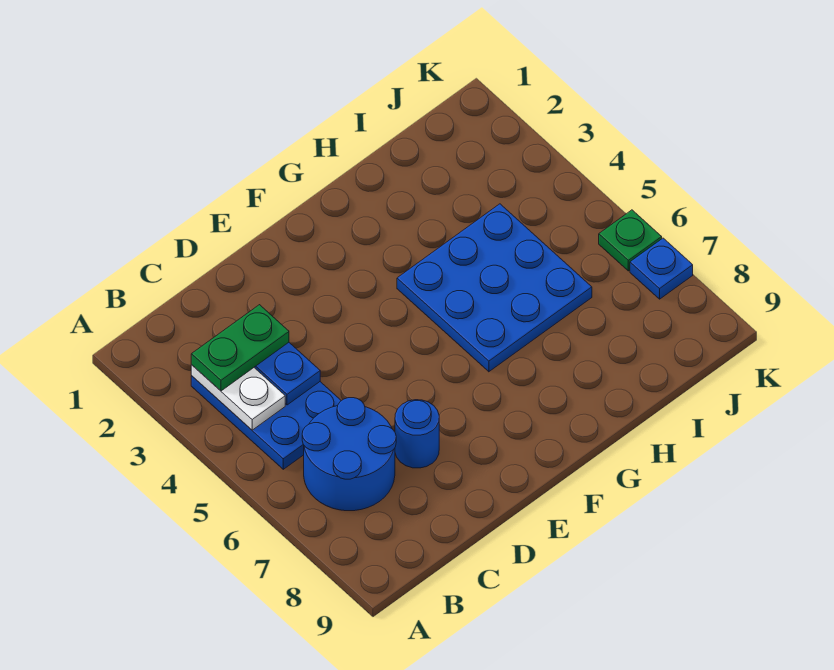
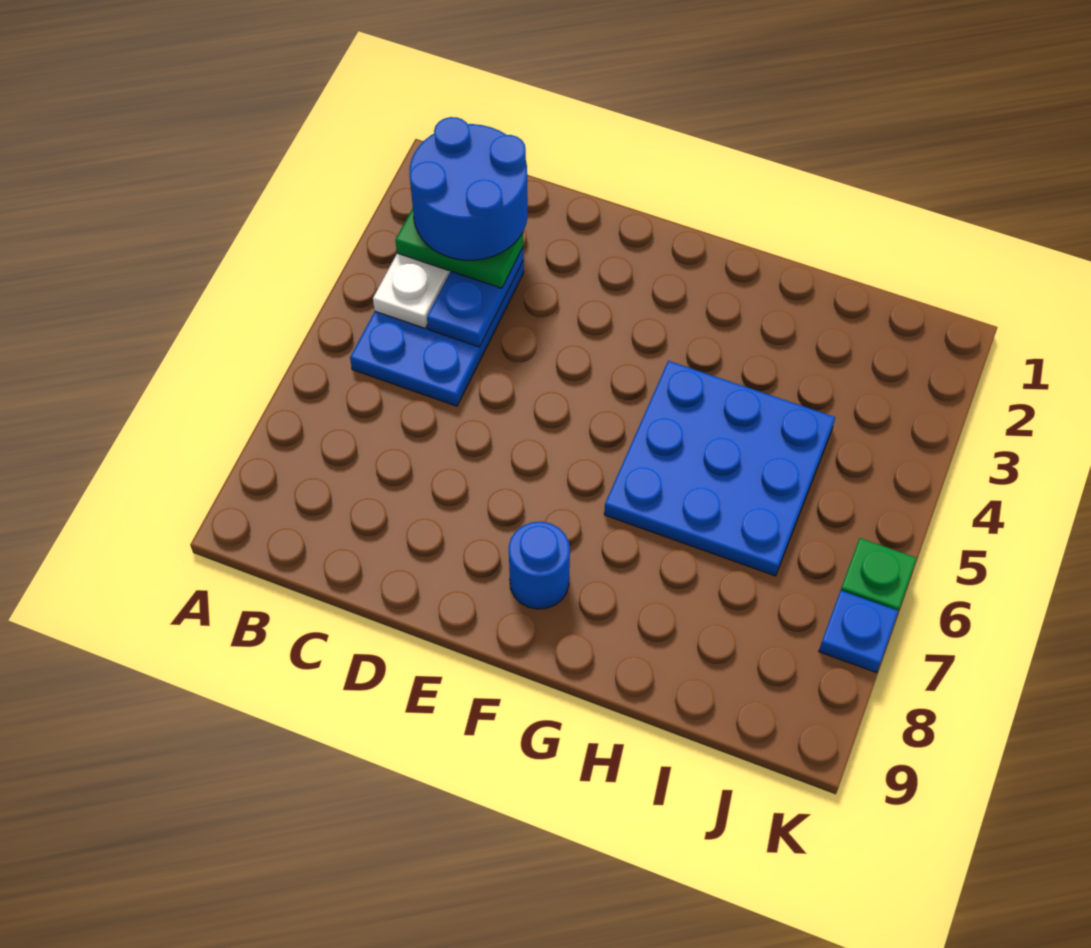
blue round brick B6:C7 level 1 -> blue round brick B2:C3 level 4
blue round brick D7 level 1 -> blue round brick F8 level 1

